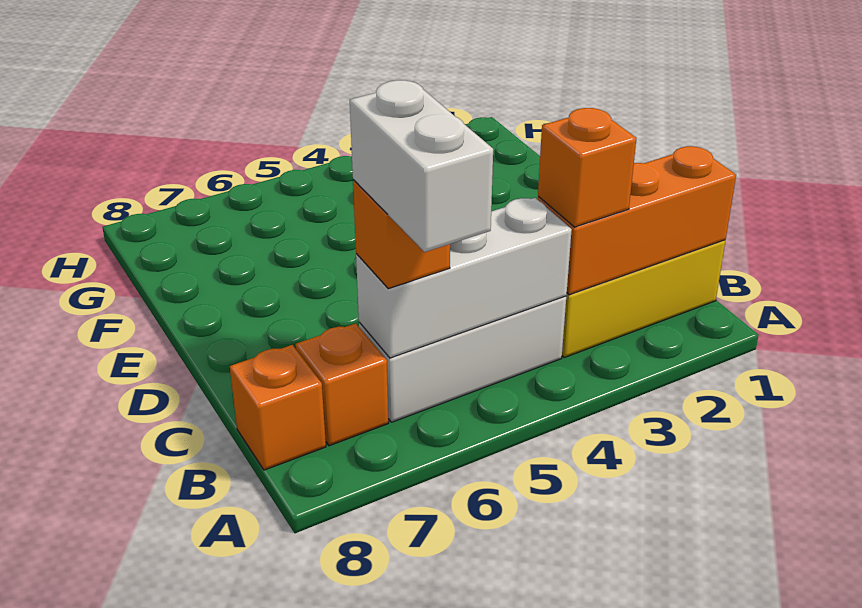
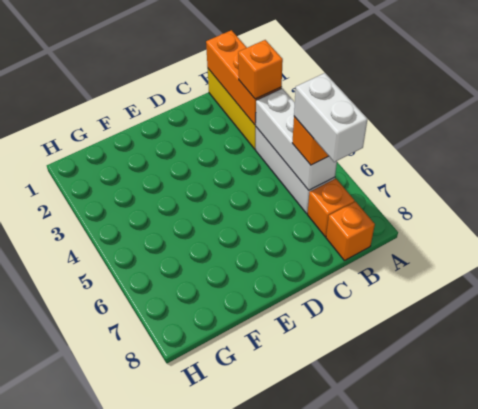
white brick A6:B6 level 4 -> white brick B6:B7 level 4

